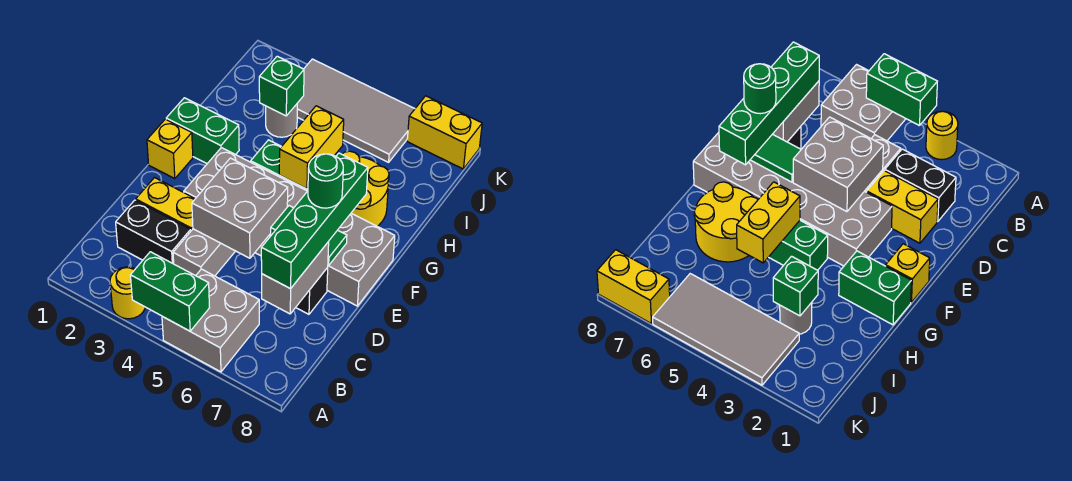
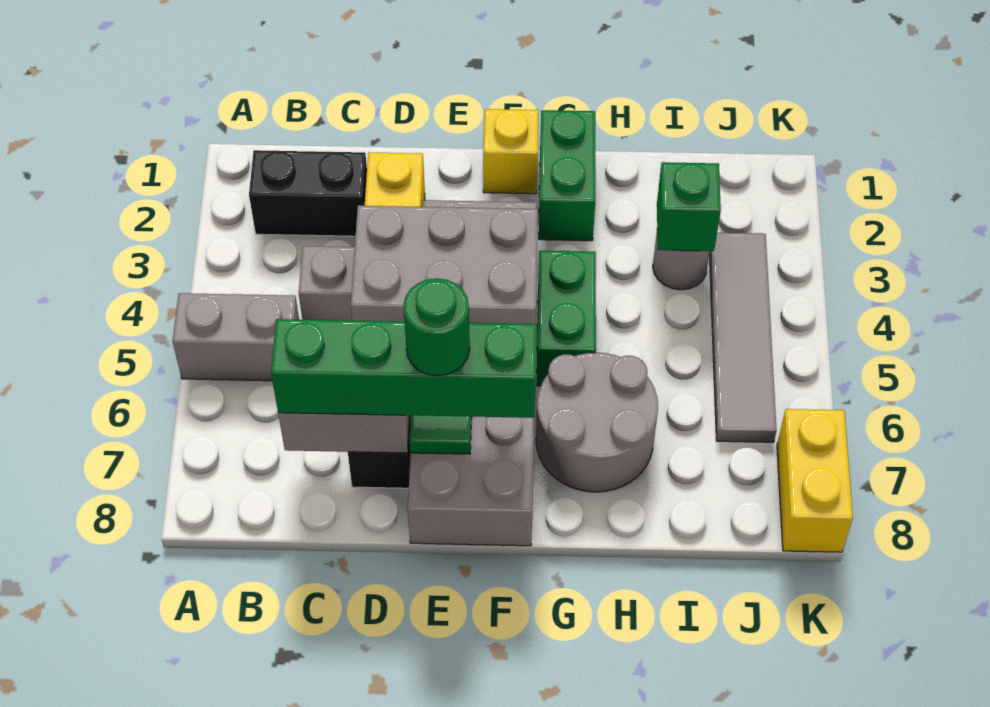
yellow round brick A3 level 1 -> none
green brick A4:A5 level 2 -> none
grey brick A5:B6 level 1 -> grey brick A5:B5 level 1
black brick C2:C3 level 1 -> black brick B2:C2 level 1
grey brick D4:E5 level 2 -> grey brick D4:F5 level 2
yellow brick G5:H5 level 2 -> none
yellow round brick G6:H7 level 1 -> grey round brick G6:H7 level 1
grey tile J3:K6 level 1 -> grey tile J3:J6 level 1

